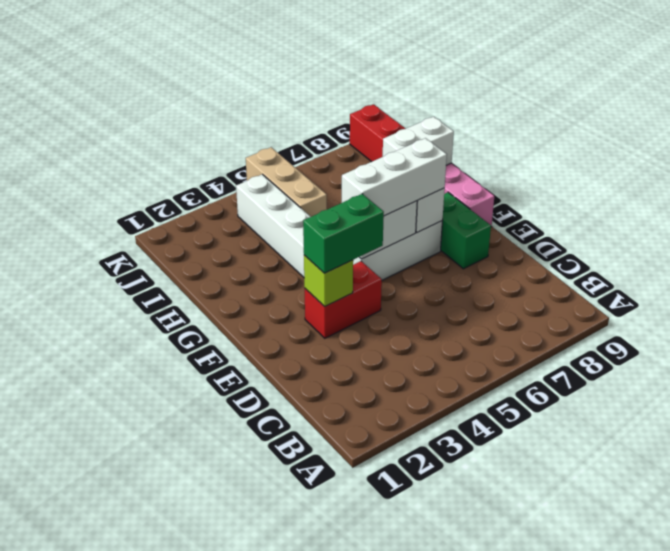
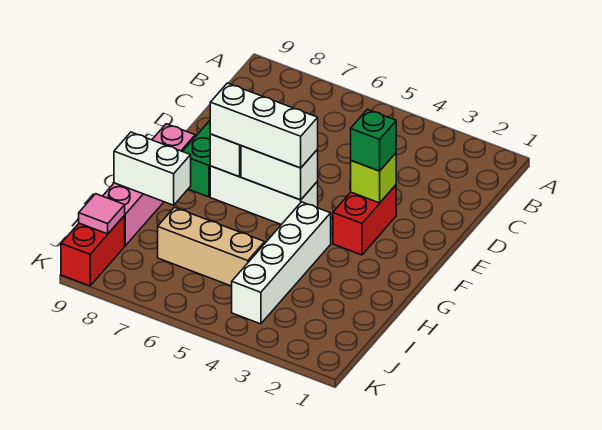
red brick E3:E4 level 1 -> red brick E3:F3 level 1
green brick E3:E4 level 3 -> green brick E3 level 3
tan brick I5:K5 level 1 -> tan brick I5:I7 level 1
none -> pink tile J9 level 2

